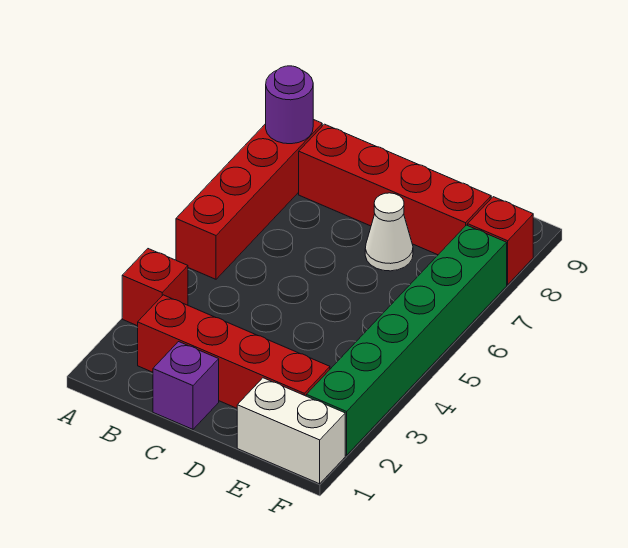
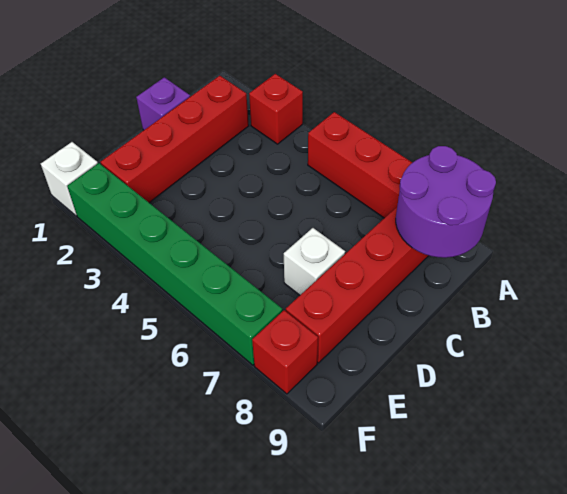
purple round brick A8 level 2 -> purple round brick A8:B9 level 2
white cone D7 level 1 -> white brick D7 level 1
white brick E1:F1 level 1 -> white brick F1 level 1

